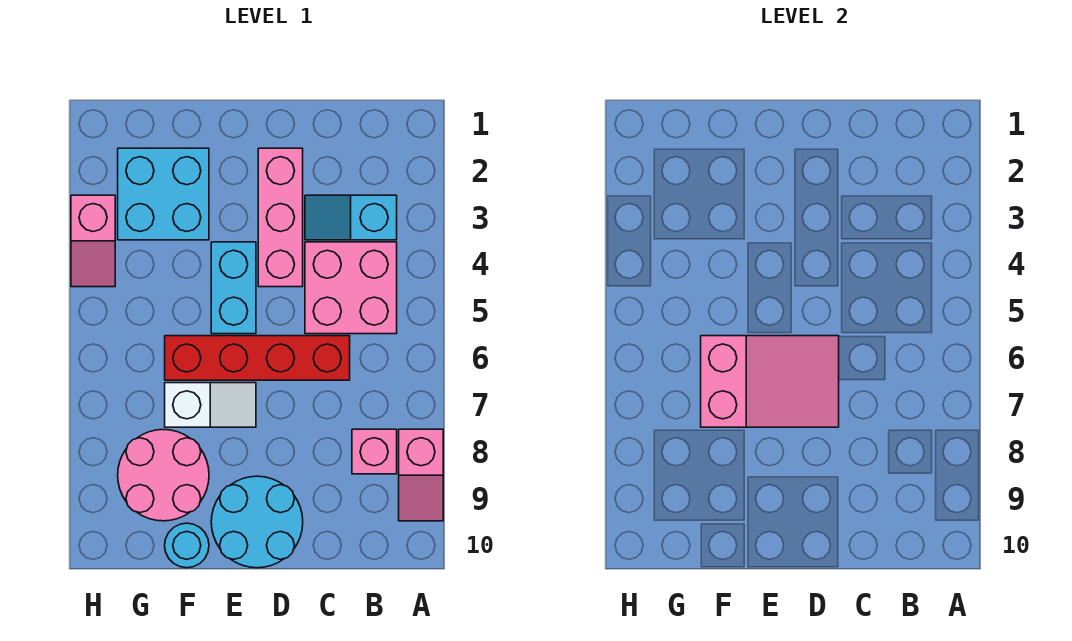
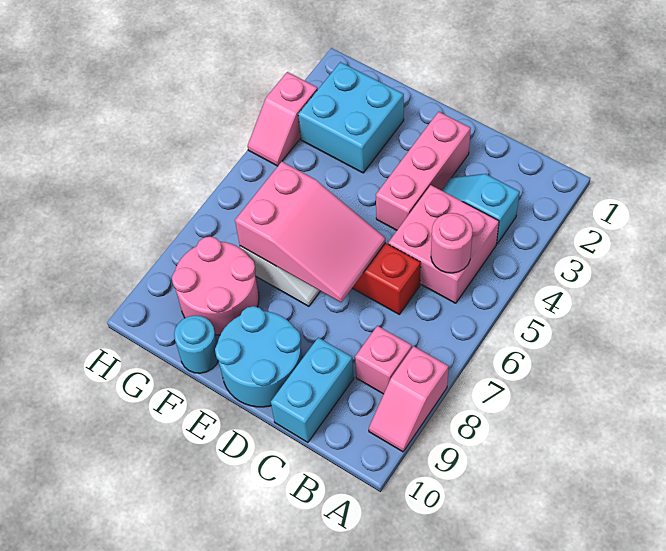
none -> pink round brick B5 level 2
cyan brick E4:E5 level 1 -> cyan brick C9:C10 level 1

